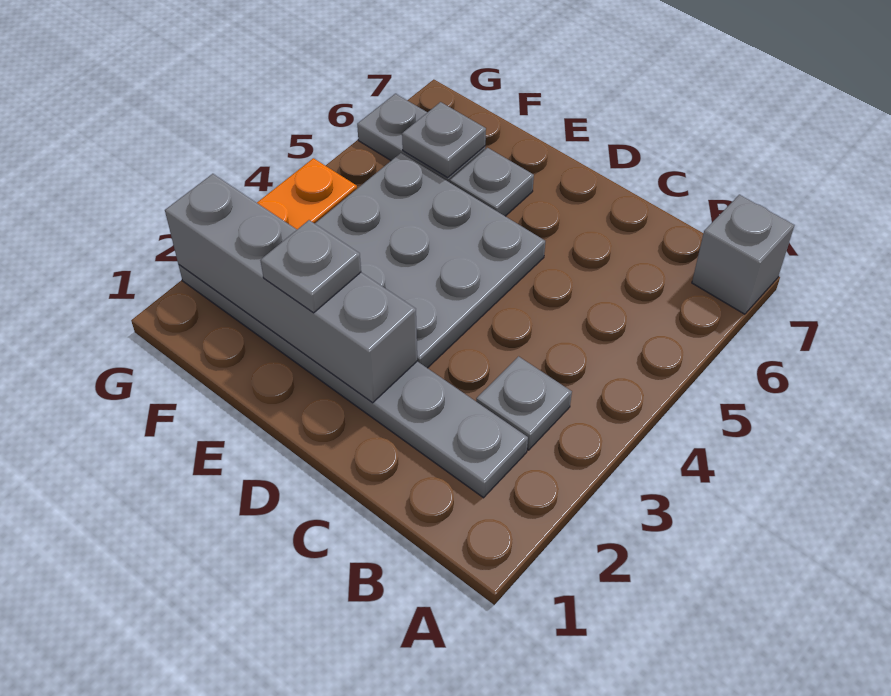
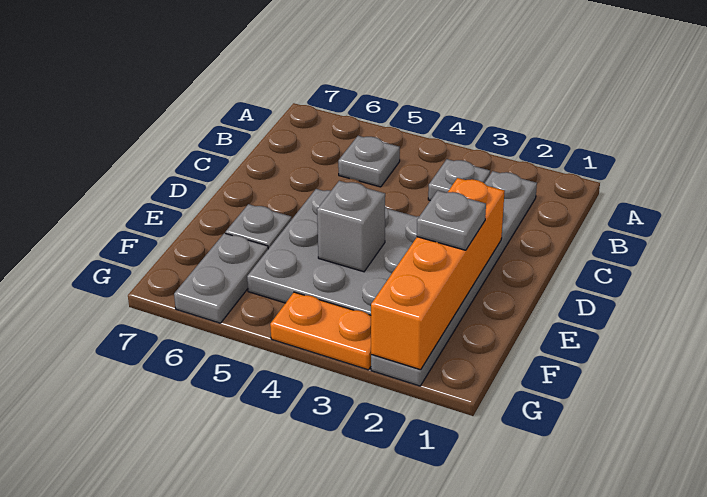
grey brick A7 level 1 -> grey brick E4 level 2
grey brick D2:G2 level 2 -> orange brick D2:G2 level 2
grey plate F6 level 2 -> grey plate B5 level 1

